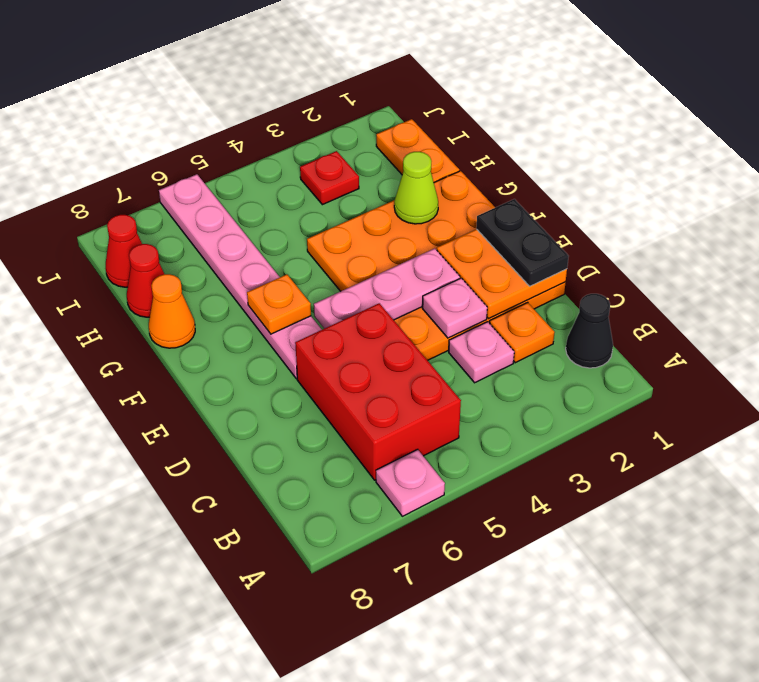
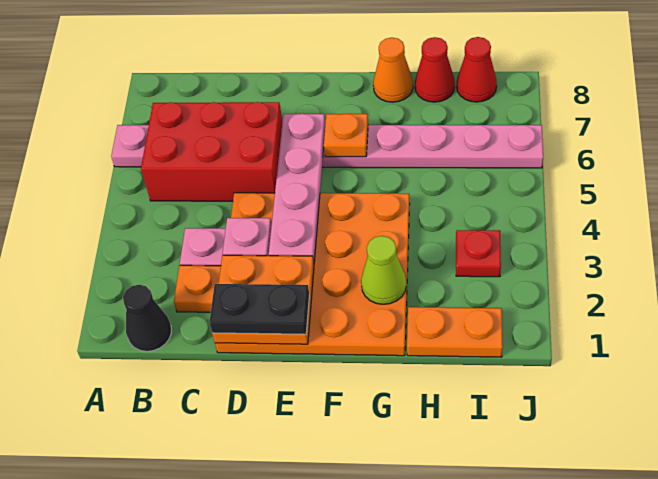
pink plate E3:E5 level 2 -> pink plate E3:E6 level 2

